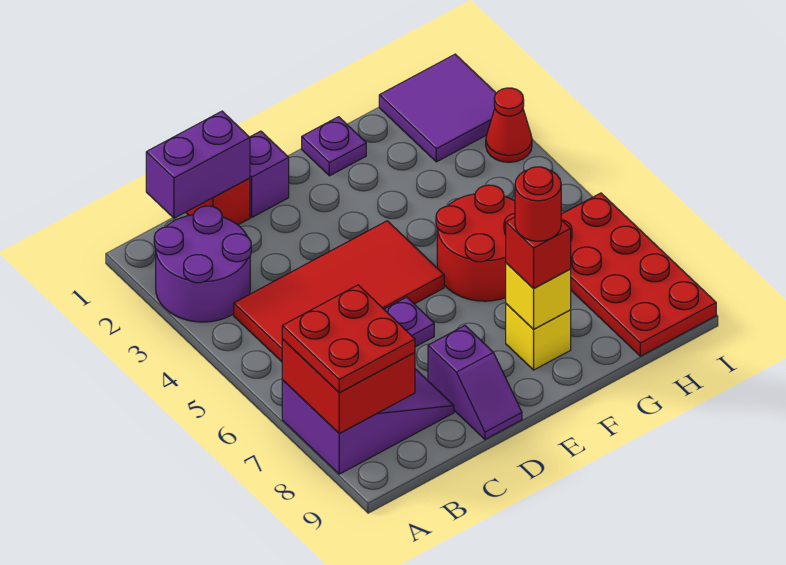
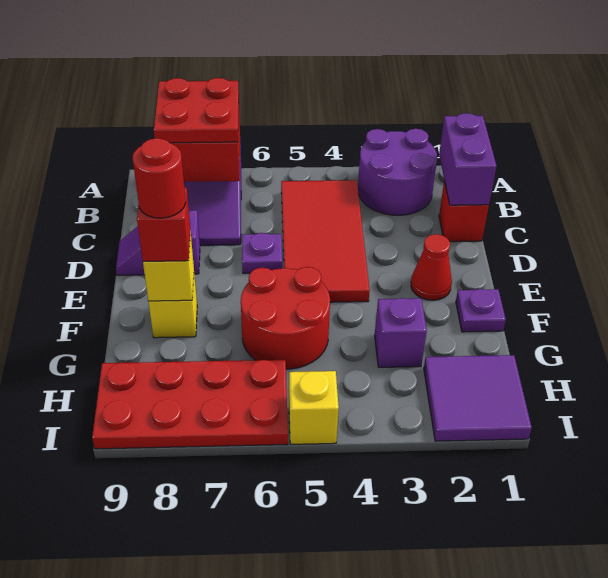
purple brick D1 level 1 -> purple brick G3 level 1
red cone I3 level 1 -> red cone E2 level 1
none -> yellow brick I5 level 1

